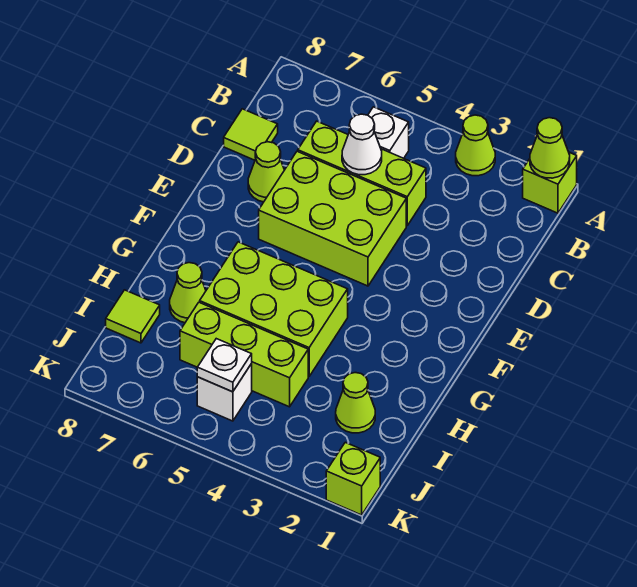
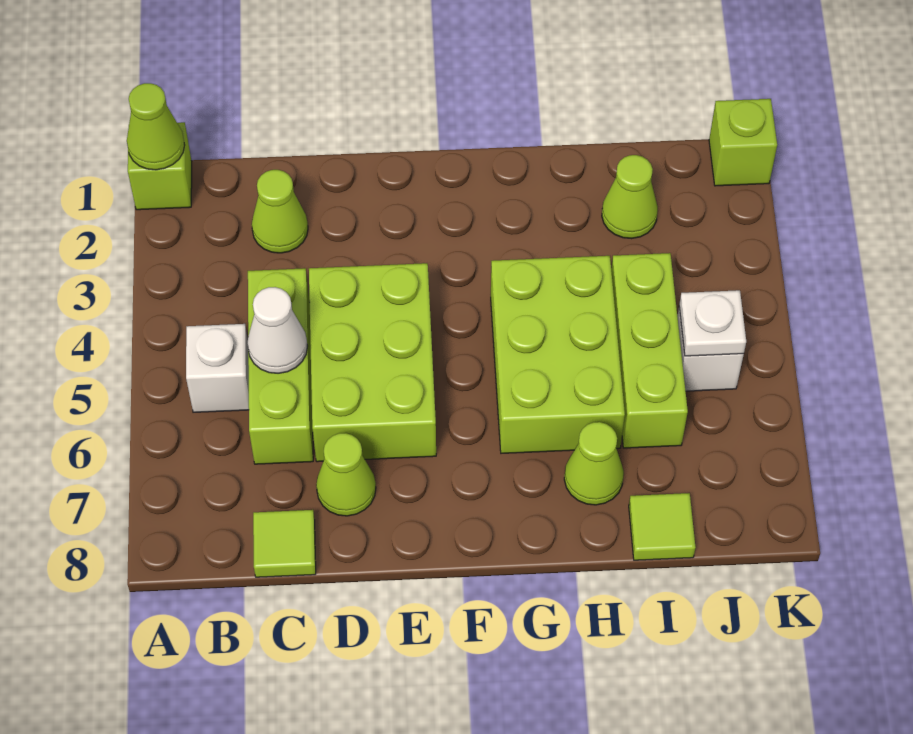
lime cone A3 level 1 -> lime cone C2 level 1

